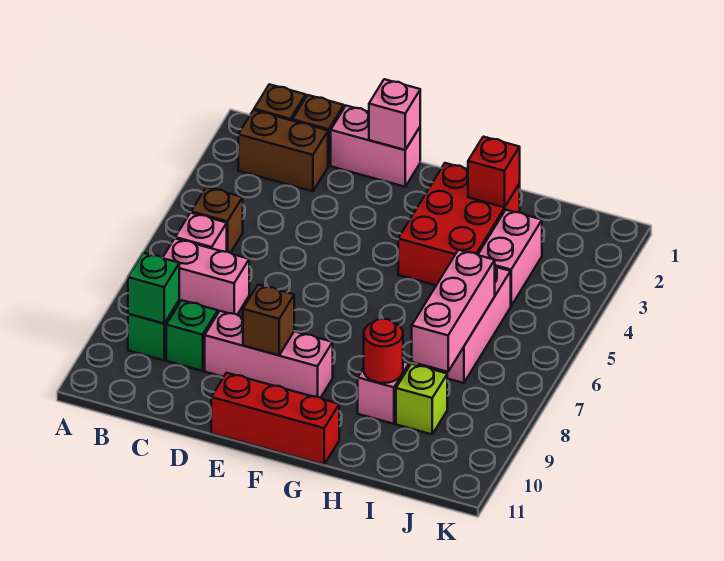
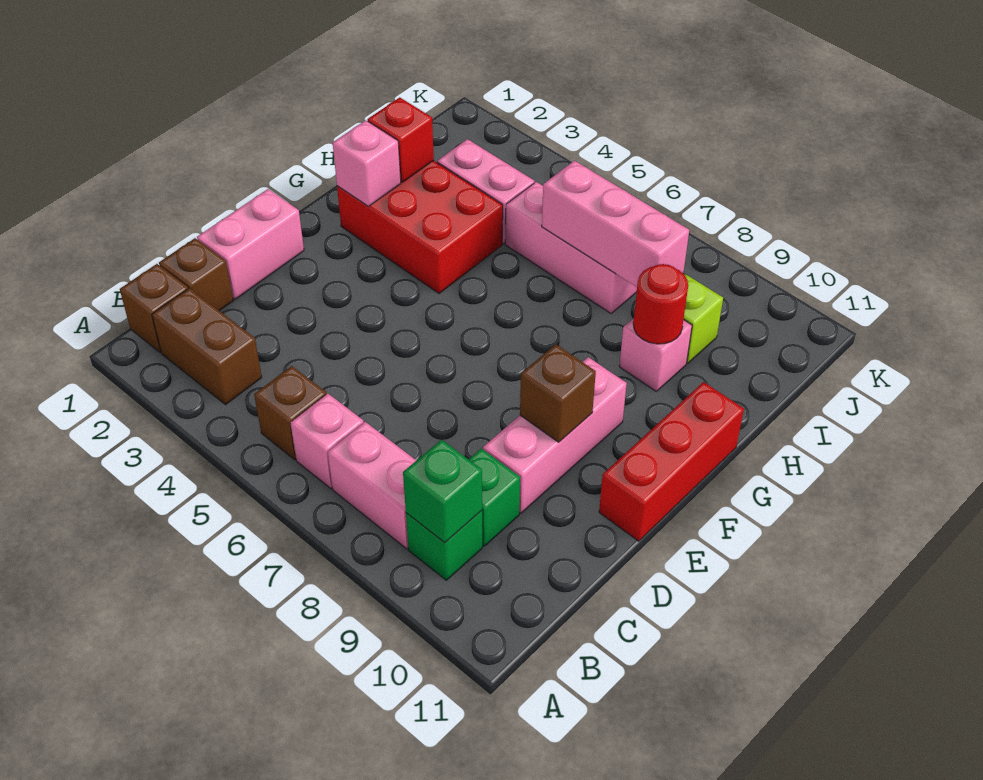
brown brick B2:C2 level 1 -> brown brick B2:B3 level 1
pink brick B7:C7 level 1 -> pink brick B7:B8 level 1
pink brick E1 level 2 -> pink brick G2 level 2

